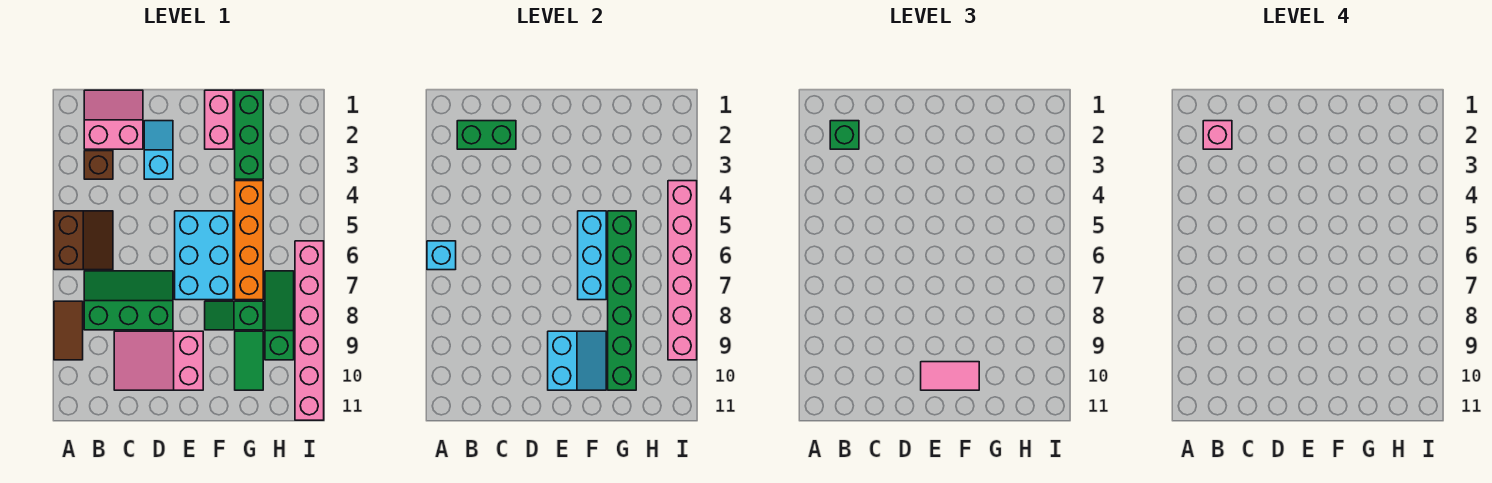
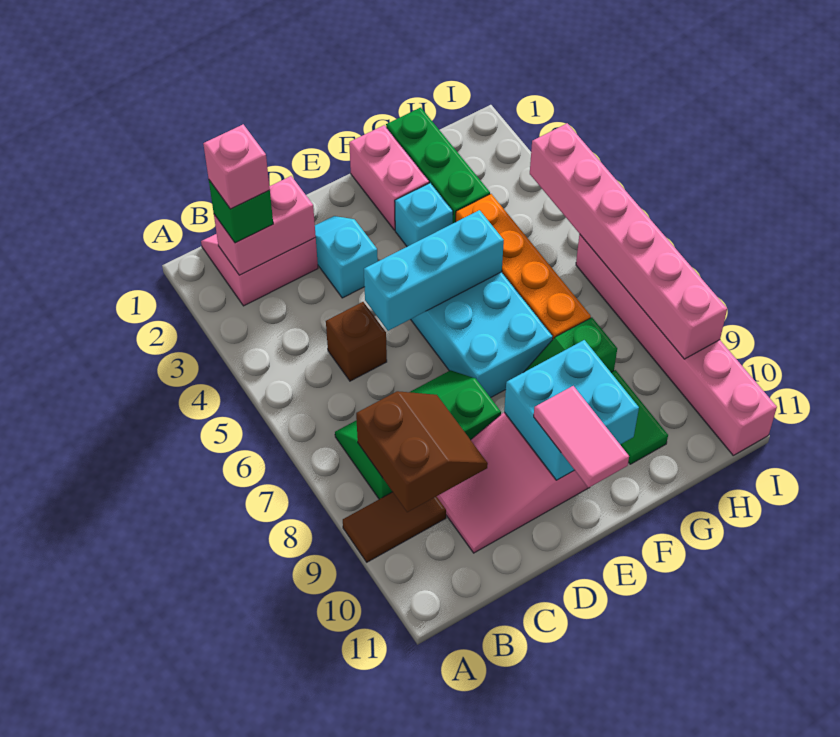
brown slope A5:B6 level 1 top A -> brown slope B8:C9 level 2 top B
cyan brick A6 level 2 -> cyan brick F3 level 1
brown tile A8:A9 level 1 -> brown tile A9:B9 level 1
green brick B2:C2 level 2 -> pink brick B2:C2 level 2
brown brick B3 level 1 -> brown brick C5 level 1
cyan slope E9:F10 level 2 top E -> cyan brick E9:F10 level 2
pink tile E10:F10 level 3 -> pink tile E10:E11 level 3
cyan brick F5:F7 level 2 -> cyan brick D5:F5 level 2
green brick G5:G10 level 2 -> none
green slope H7:H9 level 1 top 9 -> none

